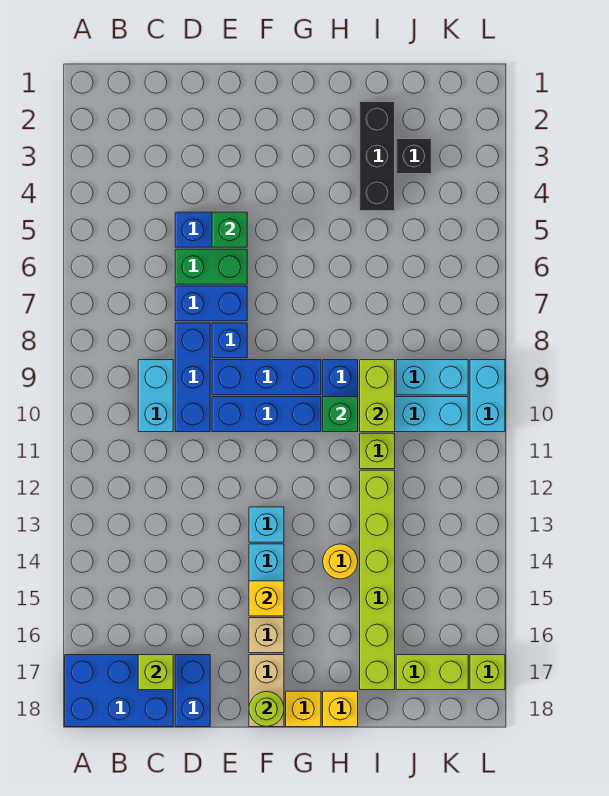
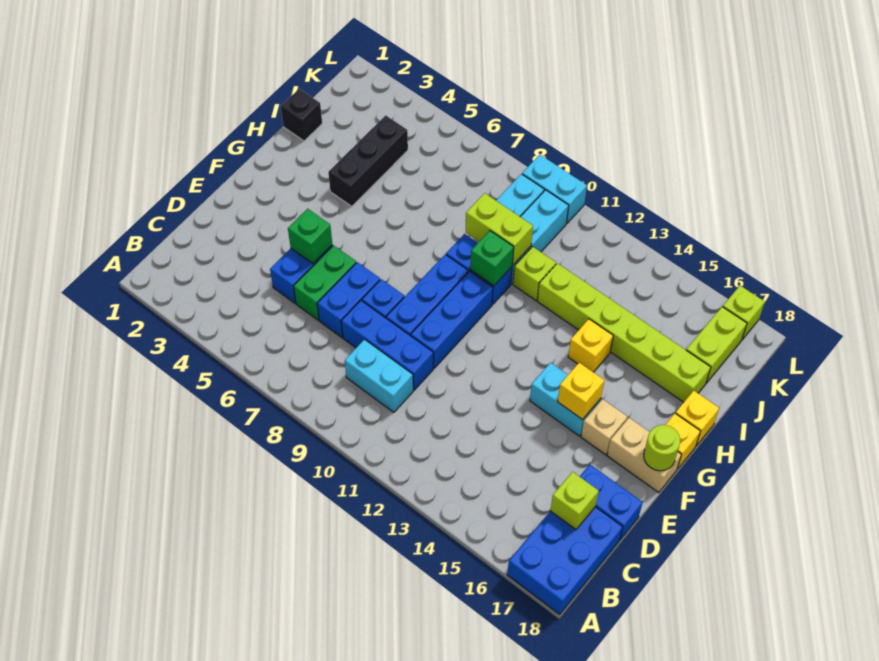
cyan brick F13 level 1 -> none
yellow round brick H14 level 1 -> yellow brick H14 level 1
black brick I2:I4 level 1 -> black brick H4:J4 level 1
black brick J3 level 1 -> black brick I1 level 1

